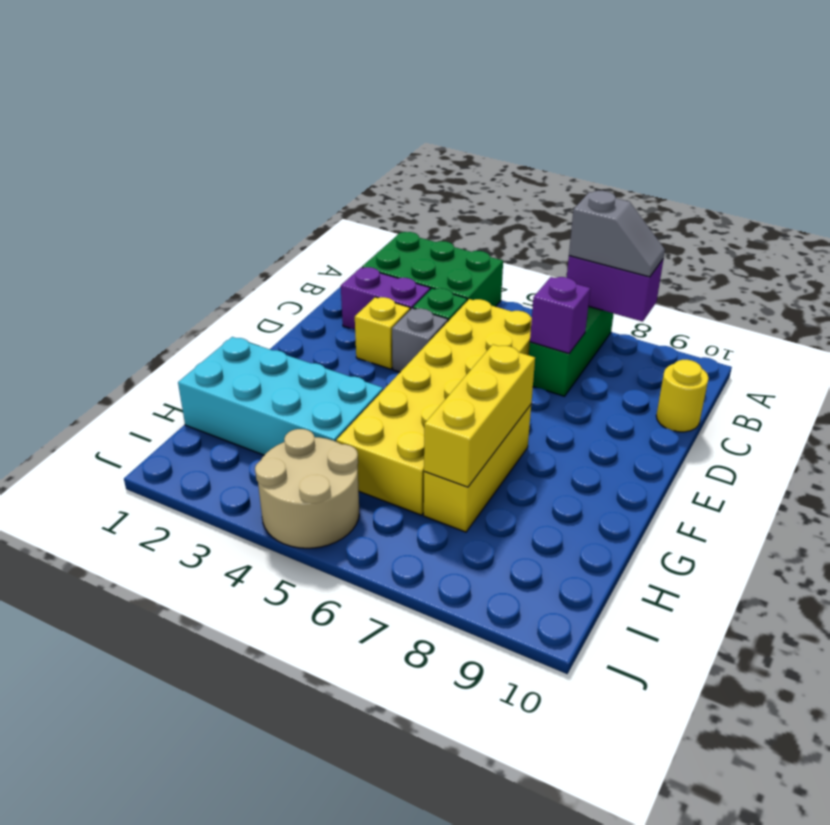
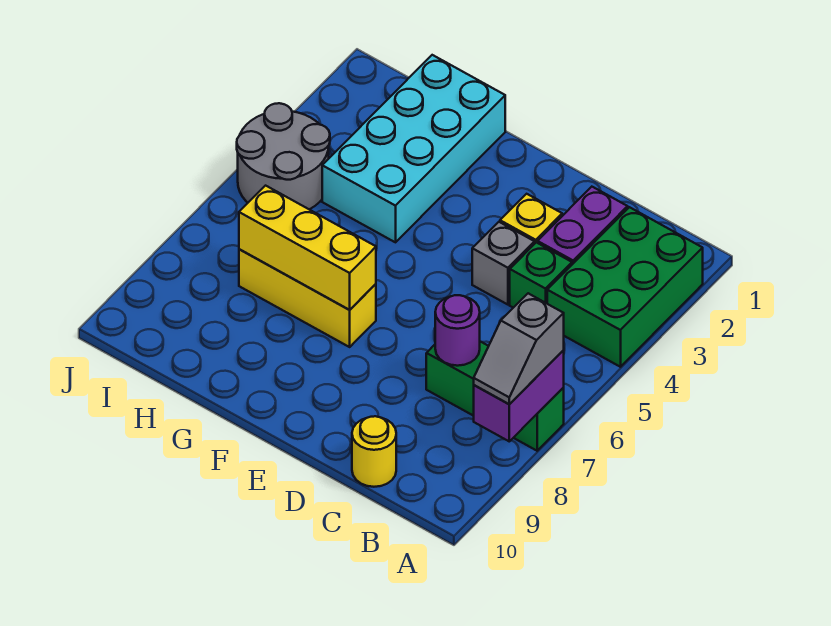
yellow brick C5:H6 level 1 -> none
purple brick C7 level 2 -> purple round brick C7 level 2
tan round brick I4:J5 level 1 -> grey round brick I4:J5 level 1

